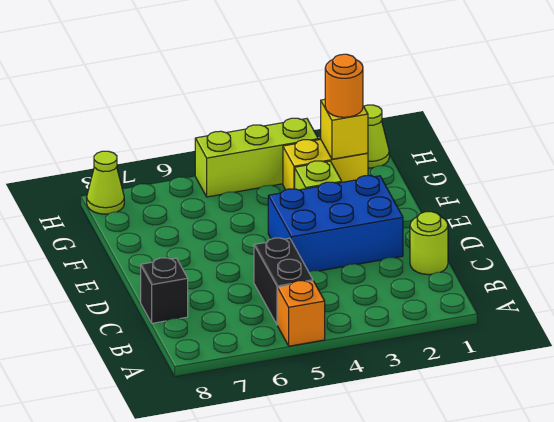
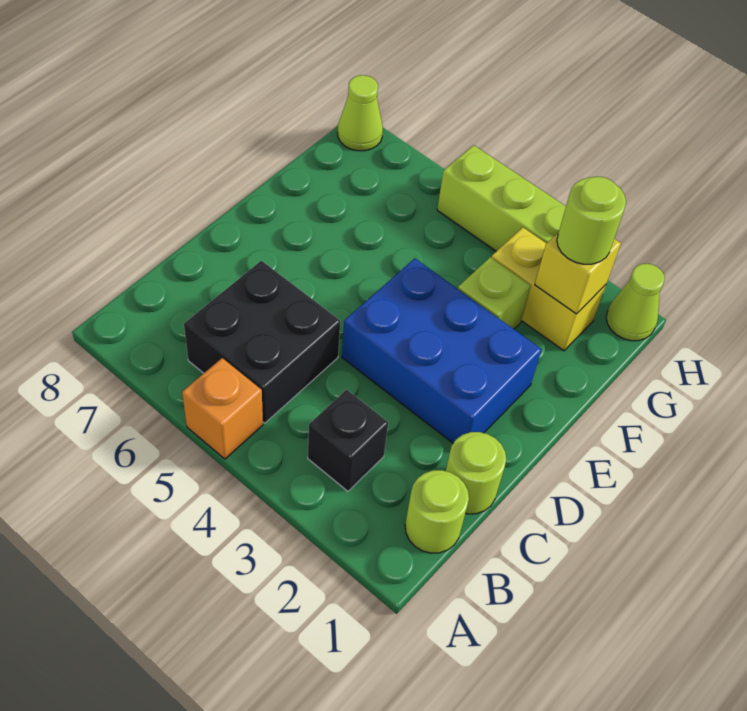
none -> lime round brick B1 level 1
black brick B5:C5 level 1 -> black brick B5:C6 level 1
black brick C8 level 1 -> black brick B3 level 1
orange round brick G2 level 3 -> lime round brick G2 level 3

